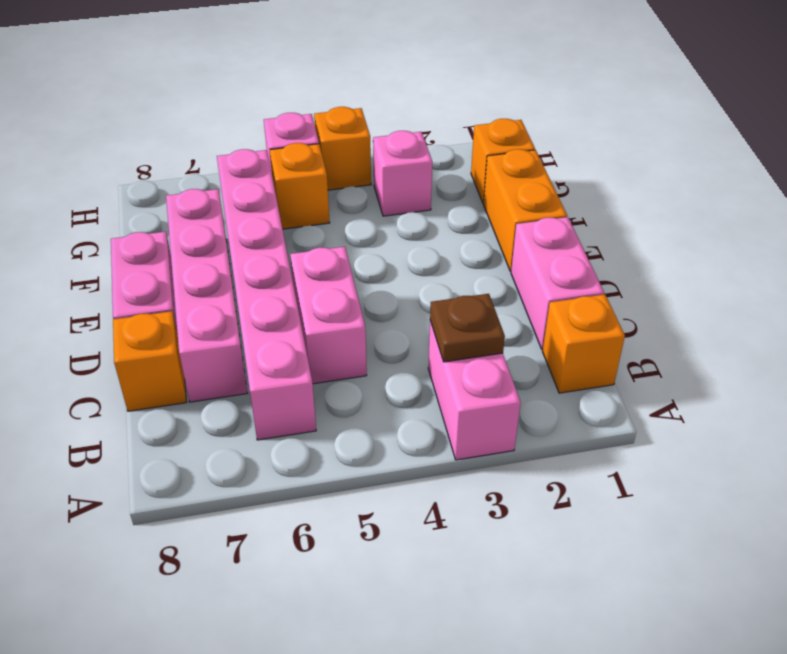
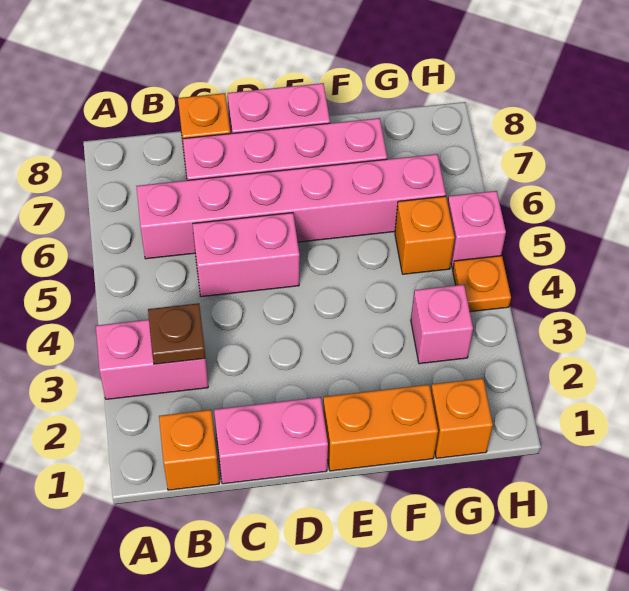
orange brick H4 level 1 -> orange plate H4 level 1

